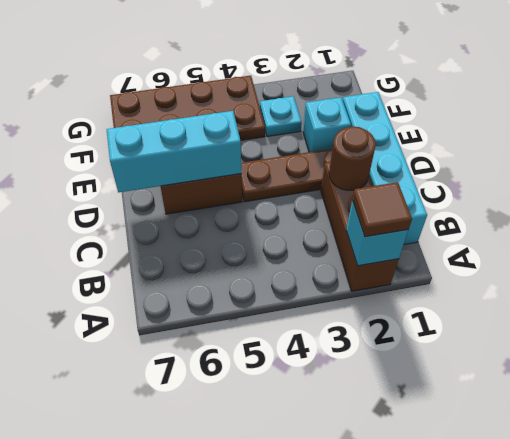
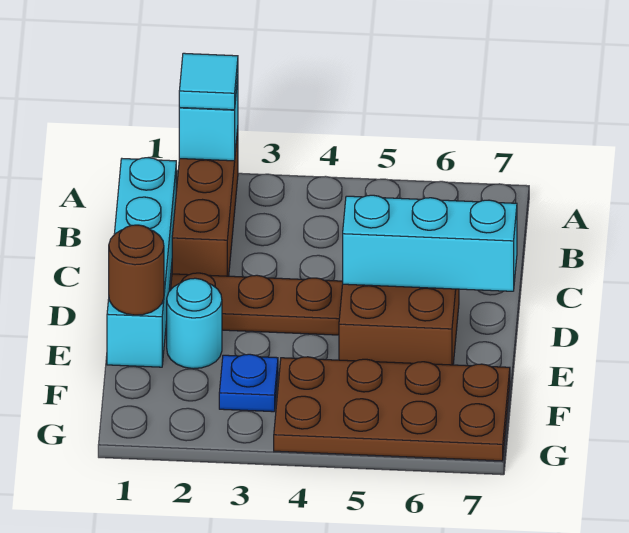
brown tile A2 level 3 -> cyan tile A2 level 3
brown round brick C2 level 2 -> brown round brick E1 level 2
cyan brick E2 level 1 -> cyan round brick E2 level 1
cyan plate F3 level 1 -> blue plate F3 level 1

